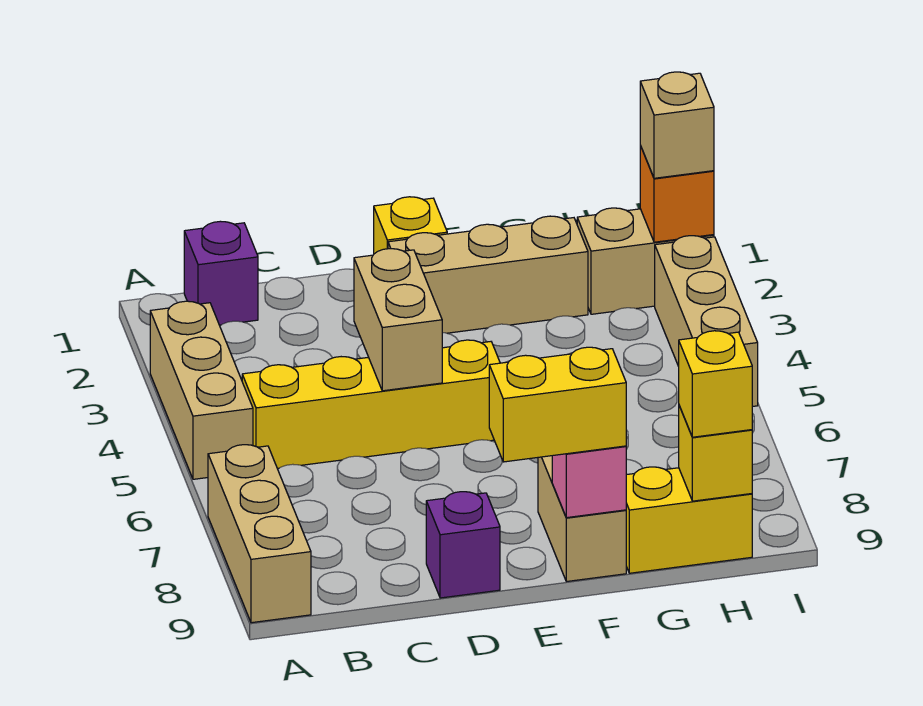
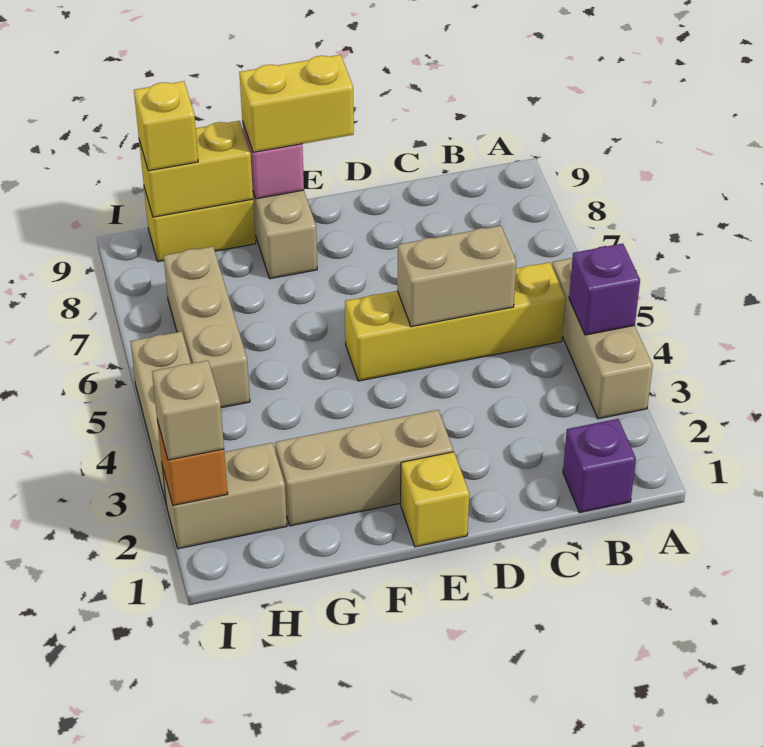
tan brick A7:A9 level 1 -> tan brick H5:H7 level 1
tan brick D4:D5 level 2 -> tan brick C5:D5 level 2
purple brick D9 level 1 -> purple brick A4 level 2
yellow brick H9 level 2 -> yellow brick G9:H9 level 2

